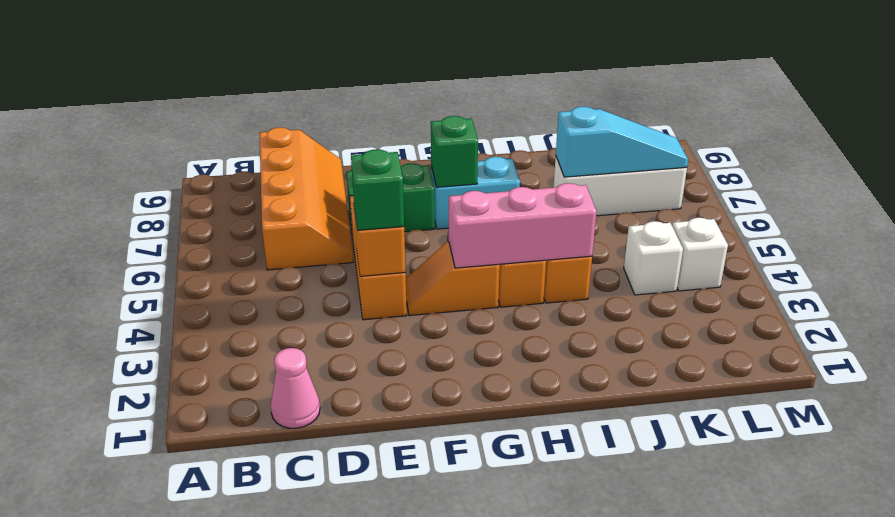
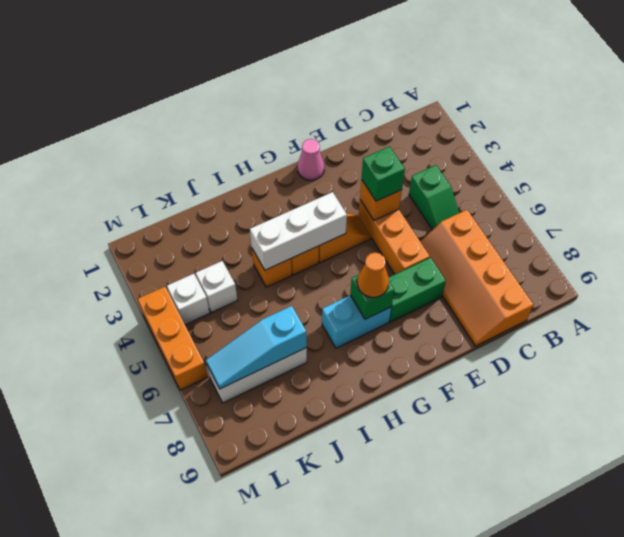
pink cone C1 level 1 -> pink cone F1 level 1
none -> green slope C4:C5 level 1 top 4
pink brick G4:I4 level 2 -> white brick G4:I4 level 2
none -> orange cone G7 level 3
none -> orange brick M4:M6 level 1

